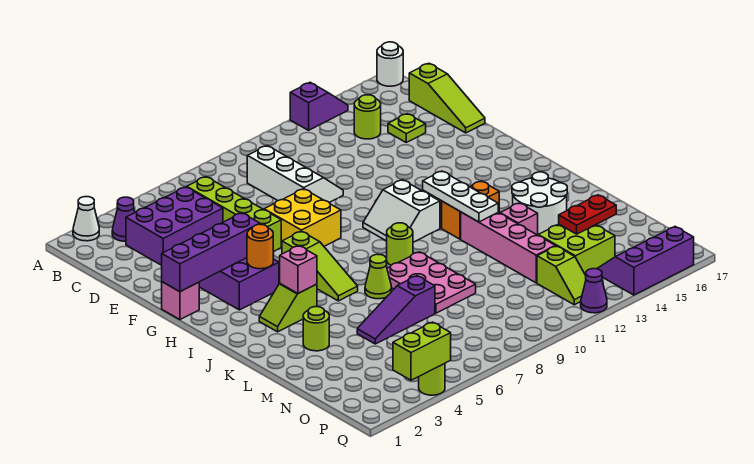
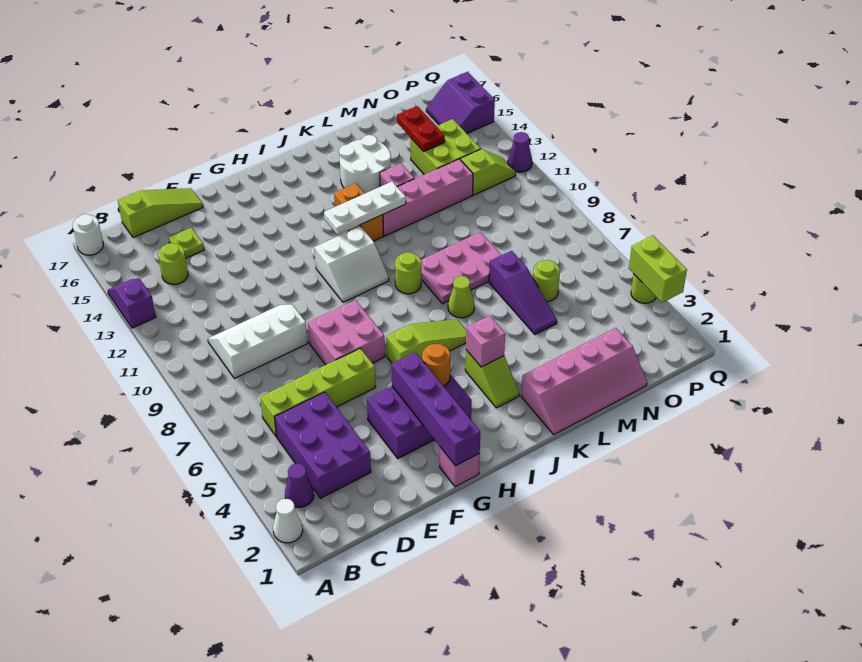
yellow brick F7:G8 level 1 -> pink brick F7:G8 level 1
none -> pink slope K1:N2 level 1 top 2
lime round brick L3 level 1 -> lime round brick N6 level 1
purple slope P14:Q16 level 1 top Q -> purple slope P15:Q16 level 1 top Q

